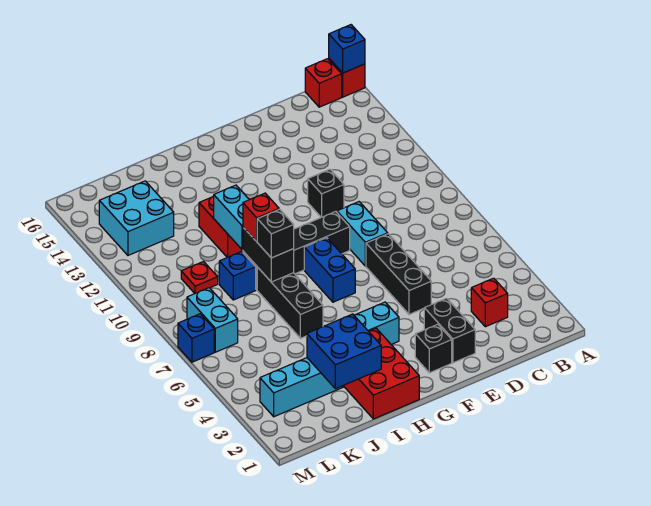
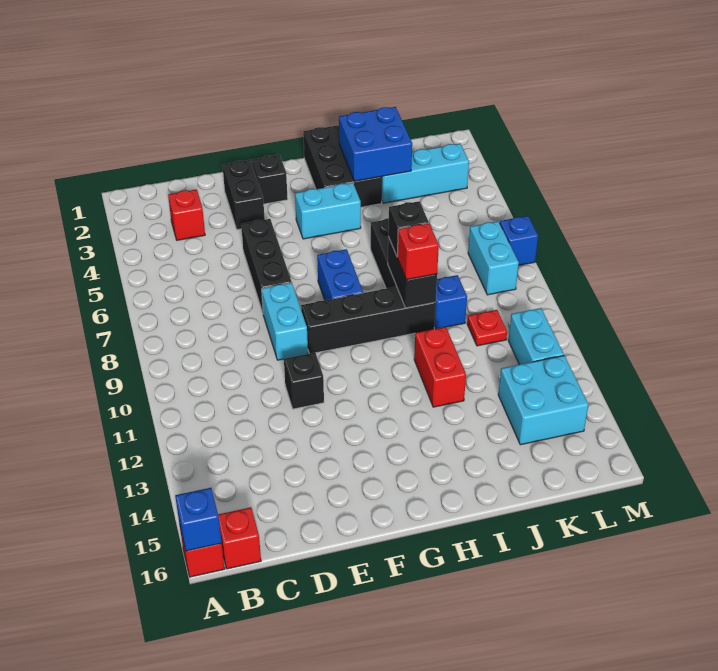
red brick H1:I3 level 1 -> black brick H1:I3 level 1
cyan brick I10:I11 level 2 -> cyan brick L11:L12 level 1

